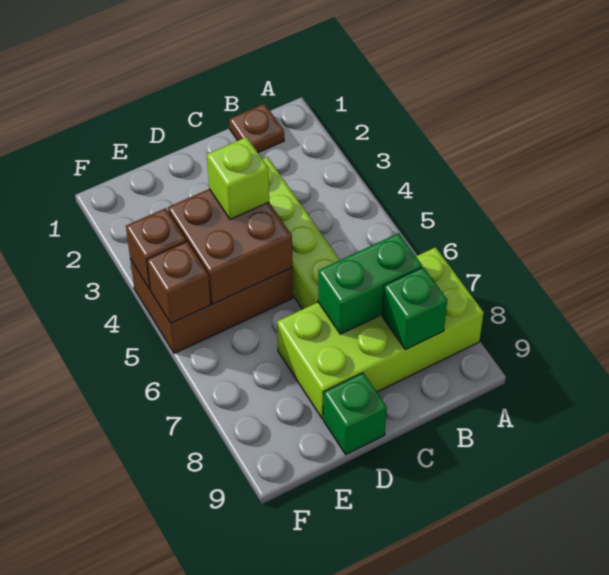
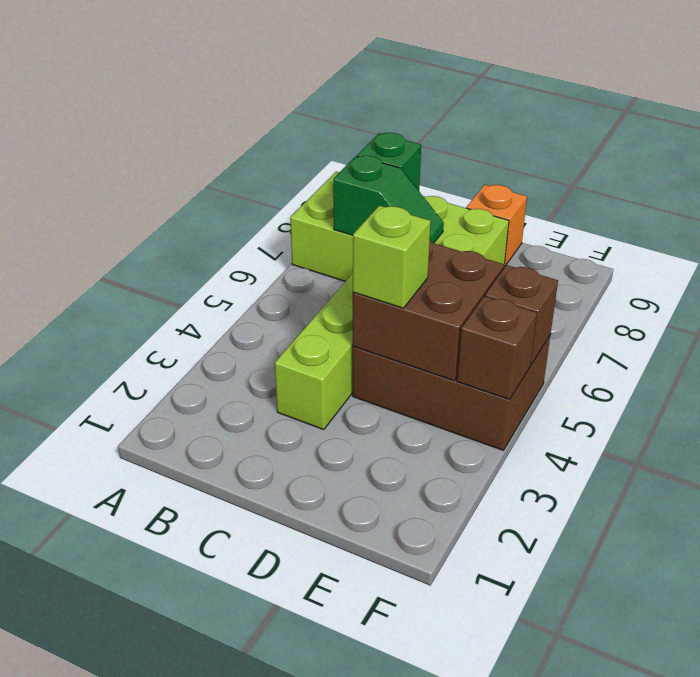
brown plate B1 level 1 -> none
green brick B7:C7 level 2 -> green slope B7:C7 level 2 top B
green brick D9 level 1 -> orange brick D9 level 1

